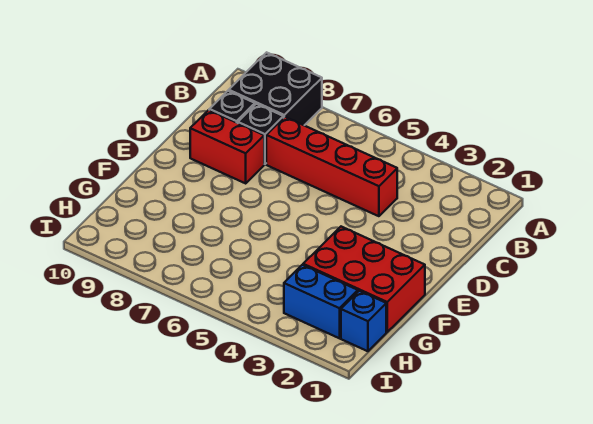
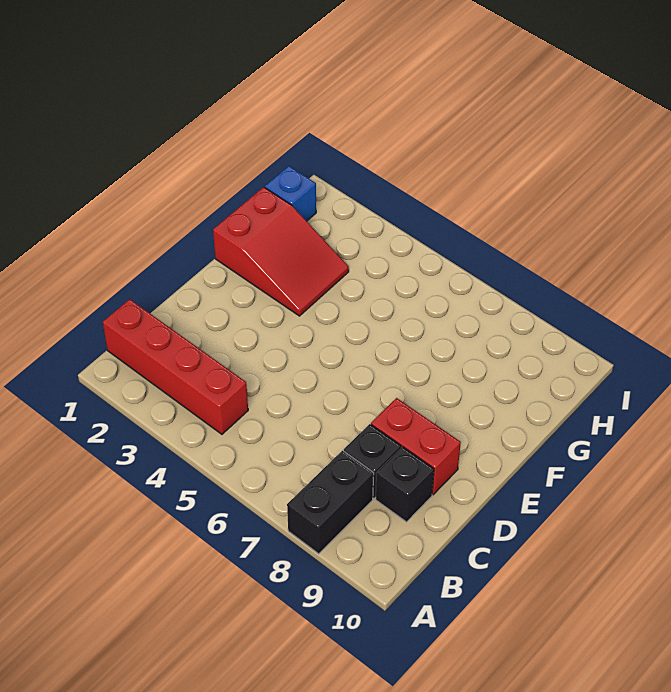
black brick A8:B9 level 1 -> black brick A8:B8 level 1
red brick C4:C7 level 1 -> red brick B1:B4 level 1
red brick F1:G3 level 1 -> red slope F1:G3 level 1 top 1
blue brick H2:H3 level 1 -> none

